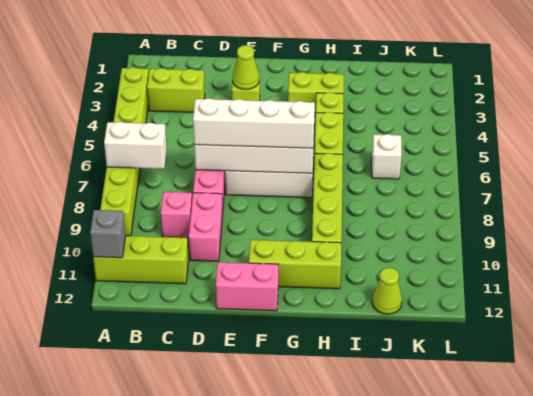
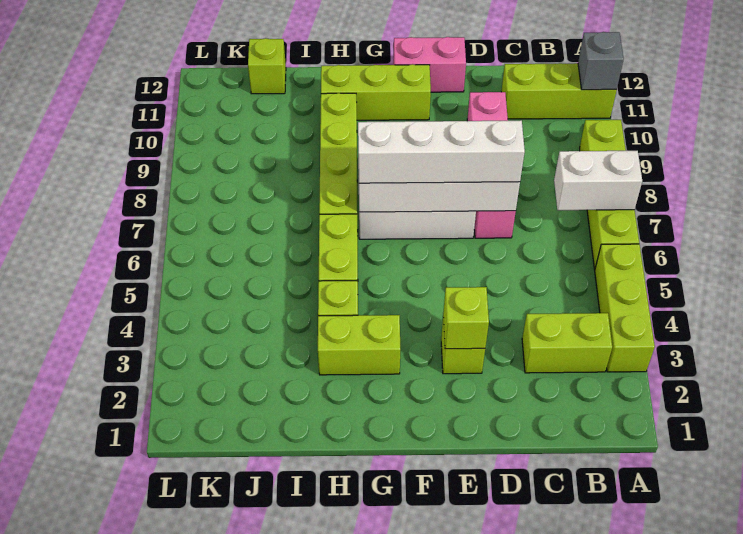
pink brick C9 level 1 -> none
lime cone E3 level 2 -> lime brick E3 level 2
white brick J6 level 1 -> none
lime cone J12 level 1 -> lime brick J12 level 1

